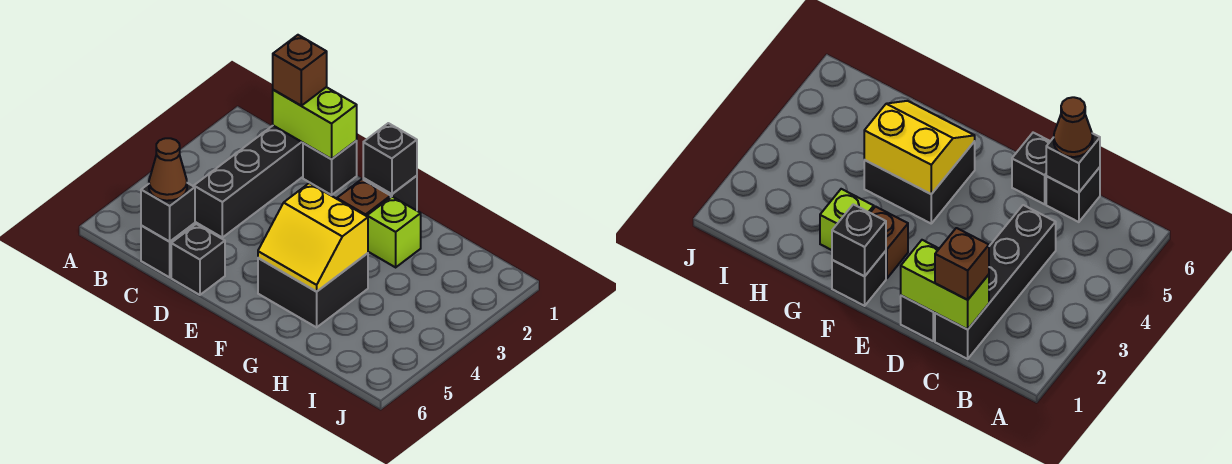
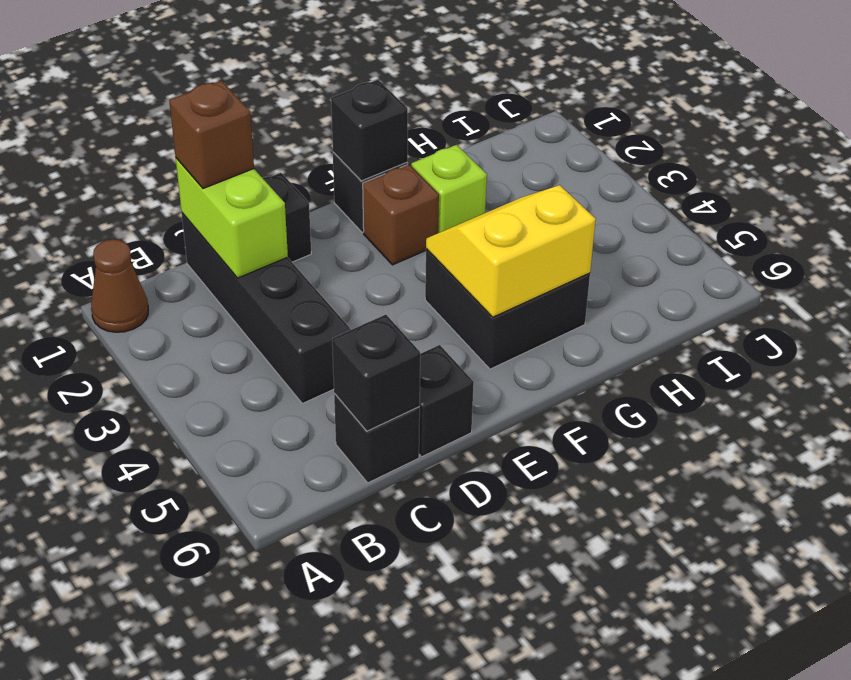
lime brick C1:D1 level 2 -> lime brick C1:C2 level 2
brown cone C6 level 3 -> brown cone A1 level 1
yellow slope F4:G5 level 2 top 4 -> yellow slope F4:G5 level 2 top 5

